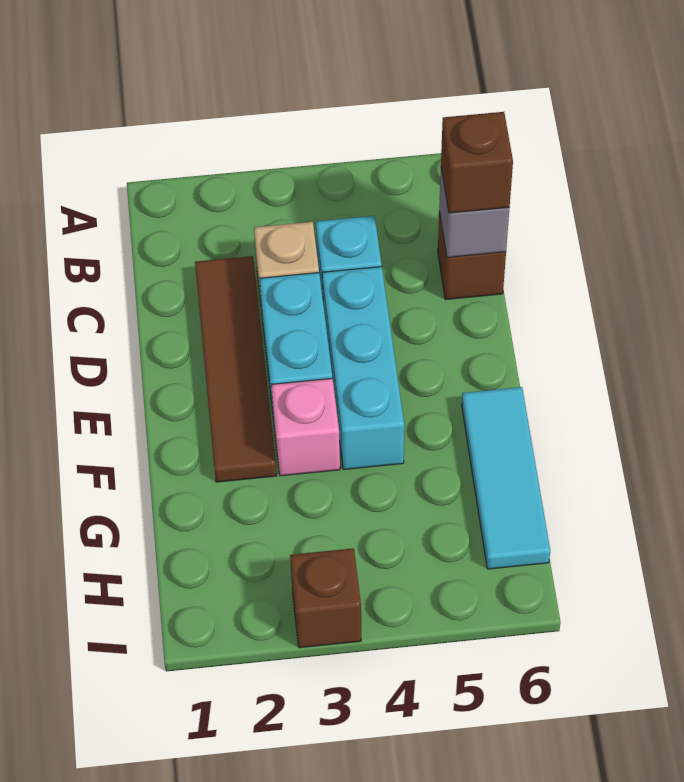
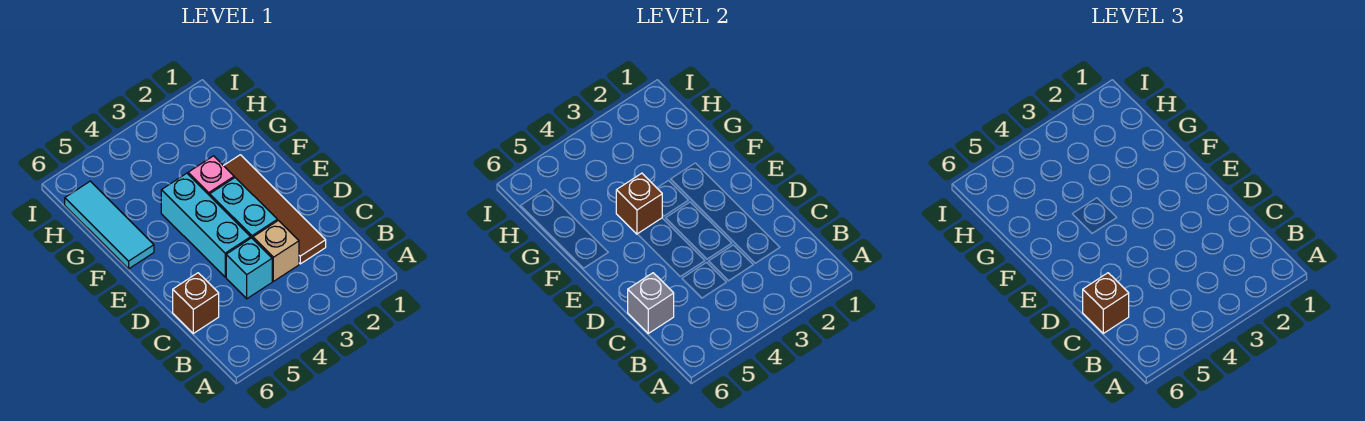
brown brick I3 level 1 -> brown brick F4 level 2

